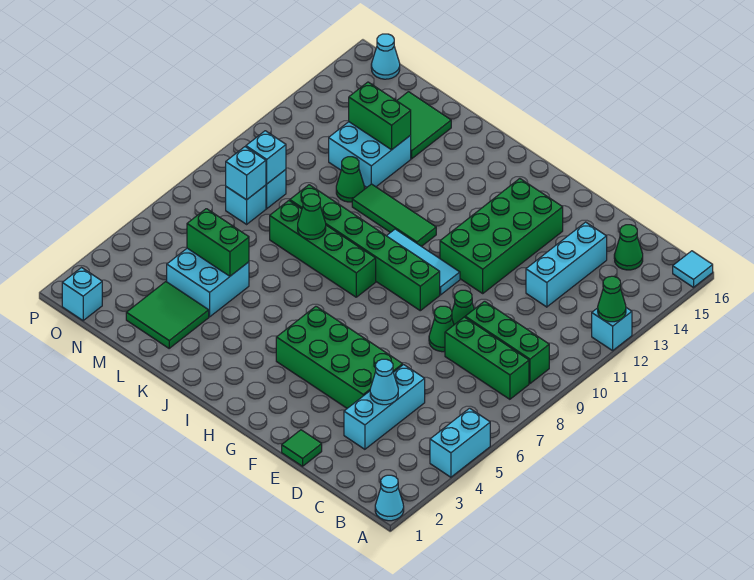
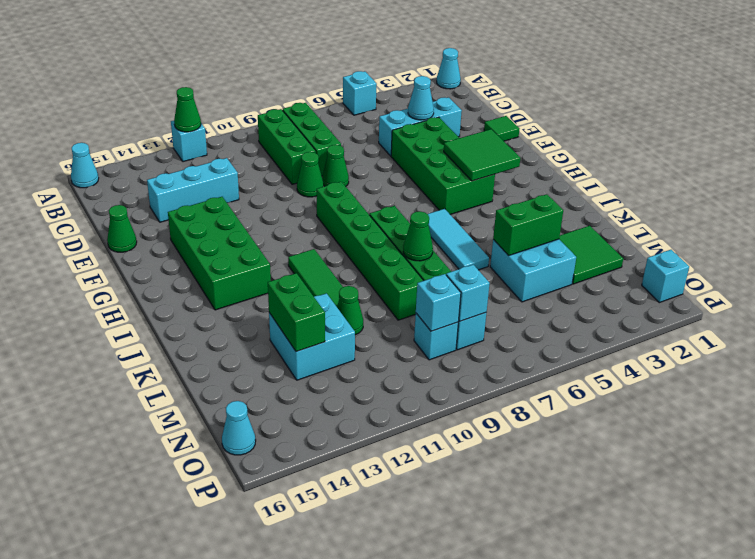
cyan brick A4:A5 level 1 -> cyan brick A5 level 1
cyan tile A16 level 1 -> cyan cone A16 level 1
green cone C15 level 1 -> green cone E16 level 1
green brick F11:G14 level 1 -> green brick F13:I14 level 1
cyan tile G10:I10 level 1 -> cyan tile I6:K6 level 1
green brick L5:M5 level 2 -> green brick L4:L5 level 2
green tile L14:M15 level 1 -> green tile G3:H4 level 2

